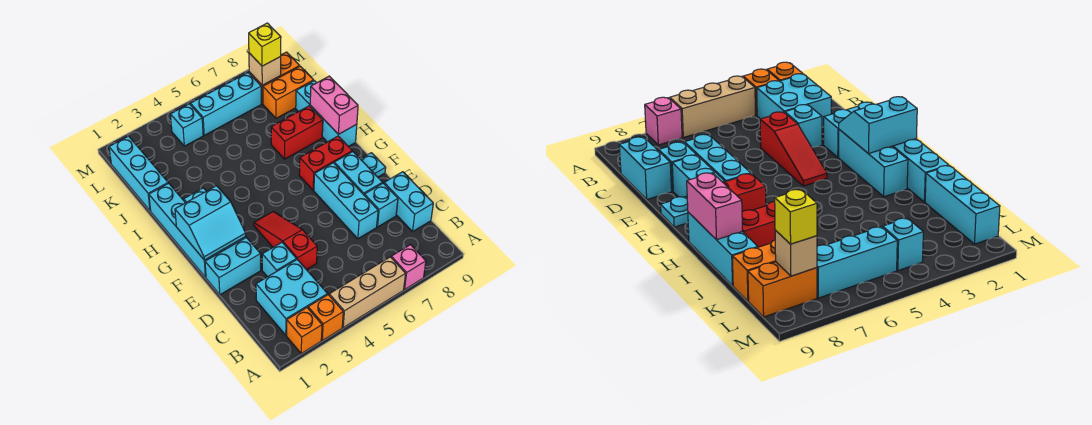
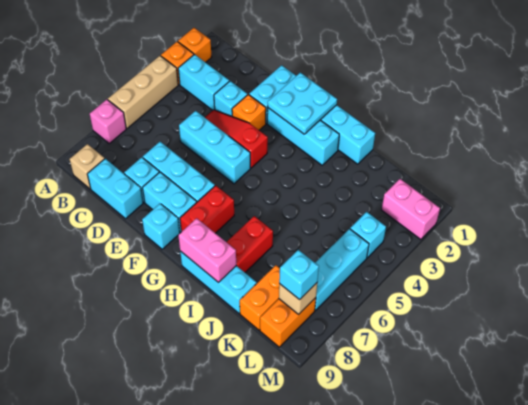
cyan brick B2:C3 level 1 -> cyan brick B3:C3 level 1
none -> tan brick B9 level 1
red slope D4:F4 level 1 top D -> red slope D4:F4 level 1 top F
none -> orange brick E3 level 1
cyan slope F1:G2 level 2 top G -> cyan plate F1:G2 level 2
cyan plate F9 level 1 -> cyan brick F9 level 1
cyan brick J1:L1 level 1 -> cyan brick D5:F5 level 1
none -> pink brick L2:M2 level 1
yellow brick L8 level 3 -> cyan brick L8 level 3

